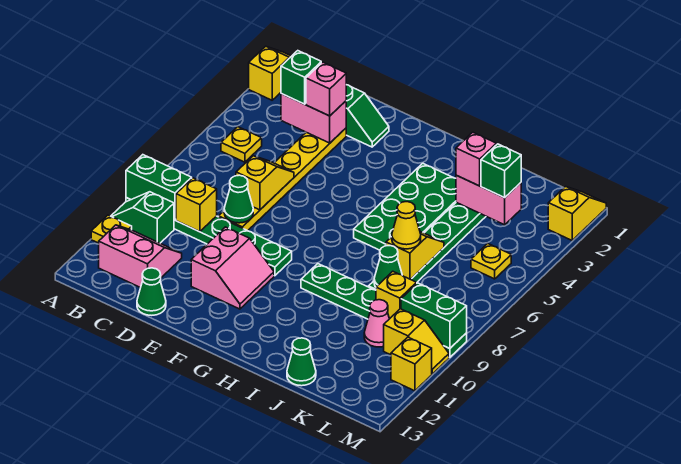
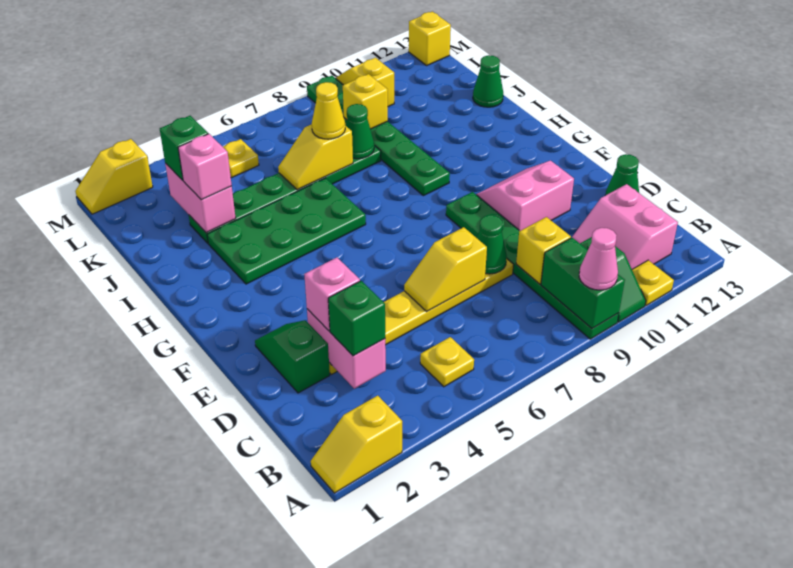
pink cone K10 level 1 -> pink cone A9 level 3
green brick L9:M9 level 2 -> none
yellow brick M11 level 1 -> yellow brick M13 level 1

